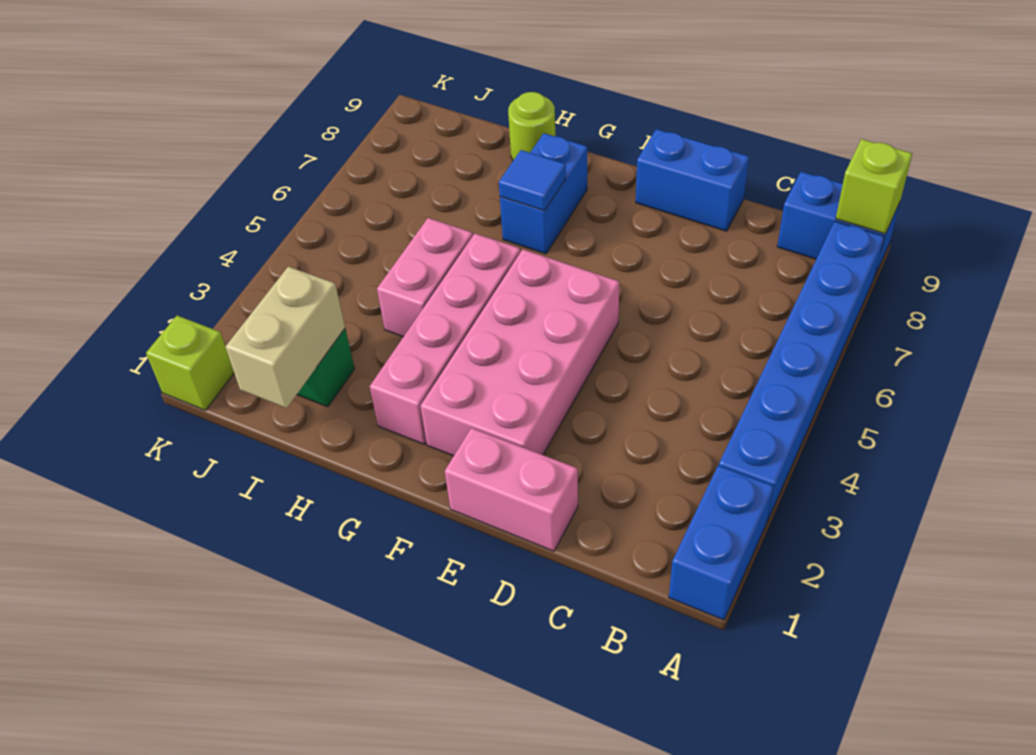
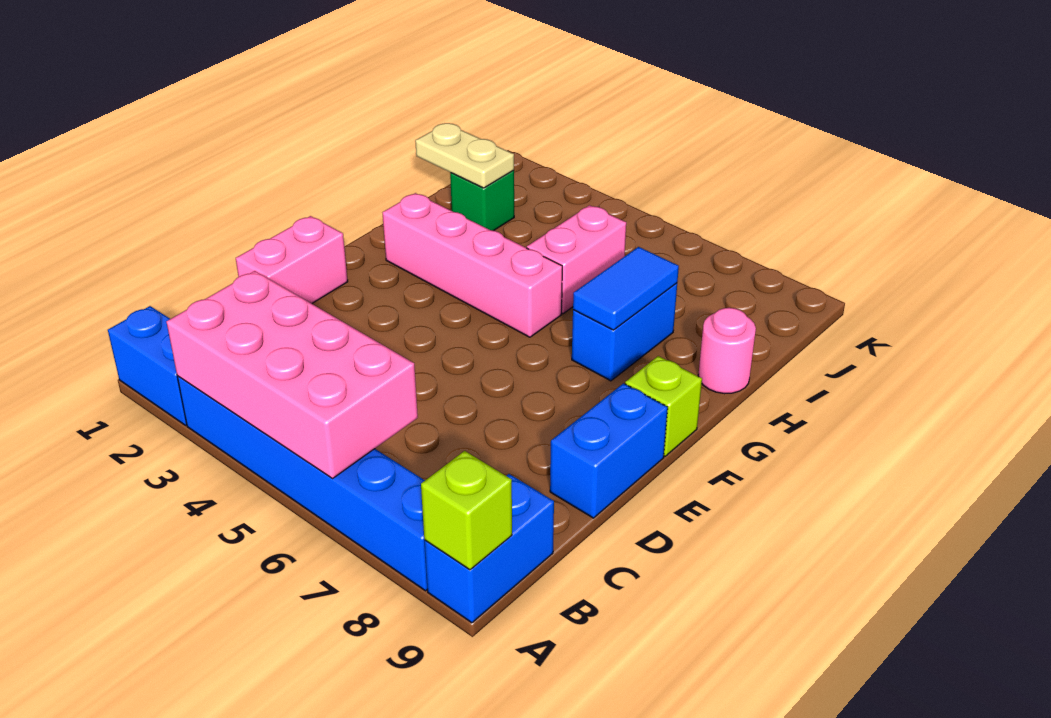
pink brick E2:F5 level 1 -> pink brick A3:B6 level 2
blue brick G7:G8 level 1 -> blue brick G7:H7 level 1
blue tile G7 level 2 -> blue tile G7:H7 level 2
pink brick H4:H5 level 1 -> pink brick H5:I5 level 1
lime round brick H9 level 1 -> pink round brick H9 level 1
tan brick I1:I2 level 2 -> tan plate I1:I2 level 2
lime brick K1 level 1 -> lime brick F9 level 1

